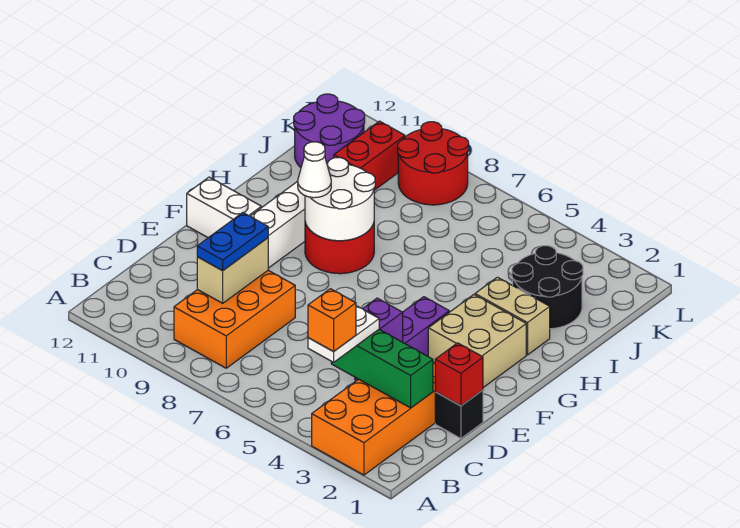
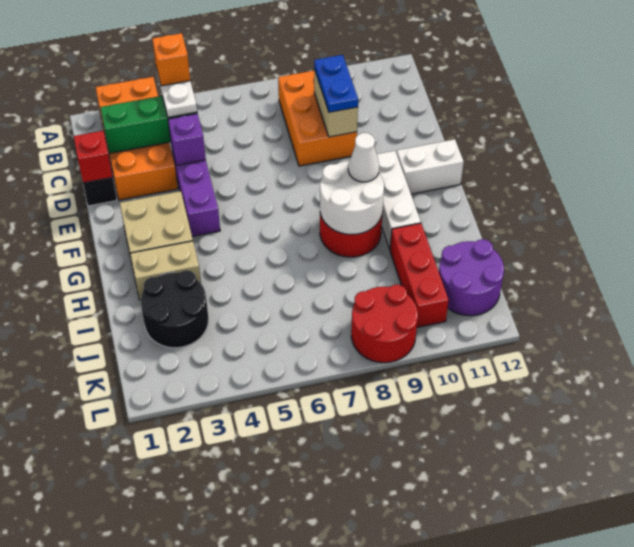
red brick J10:K10 level 1 -> red brick I10:K10 level 1

